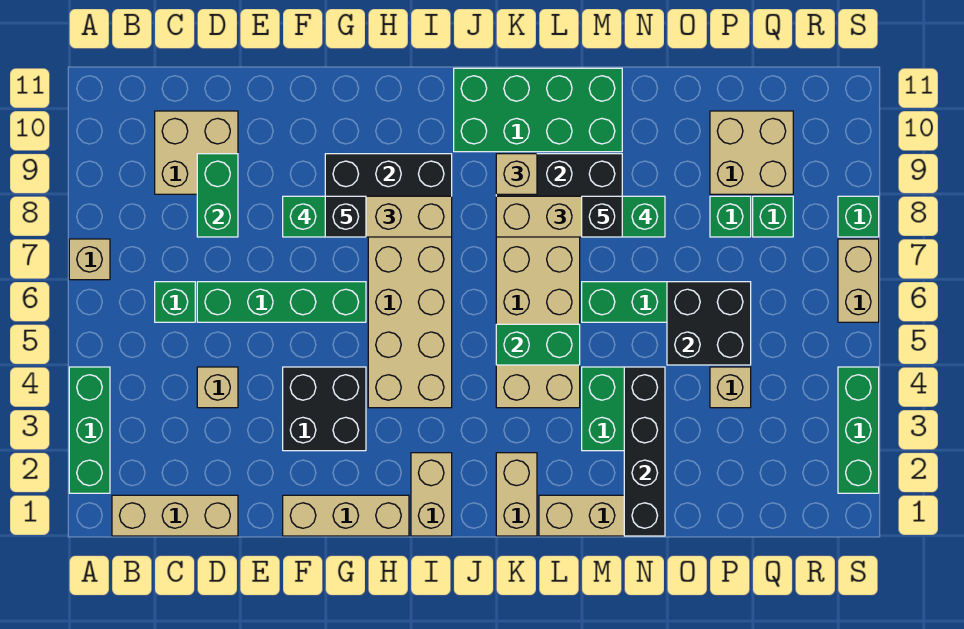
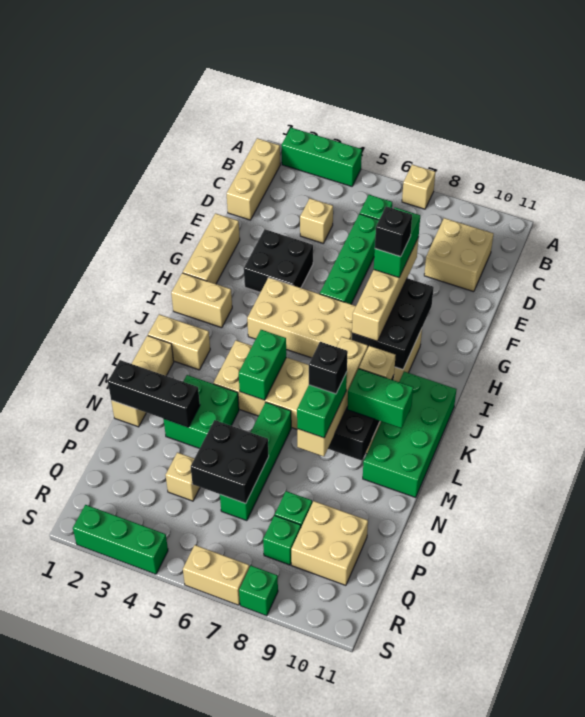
green brick D8:D9 level 2 -> green brick L9:L10 level 3
black brick N1:N4 level 2 -> black brick N1:N3 level 2

